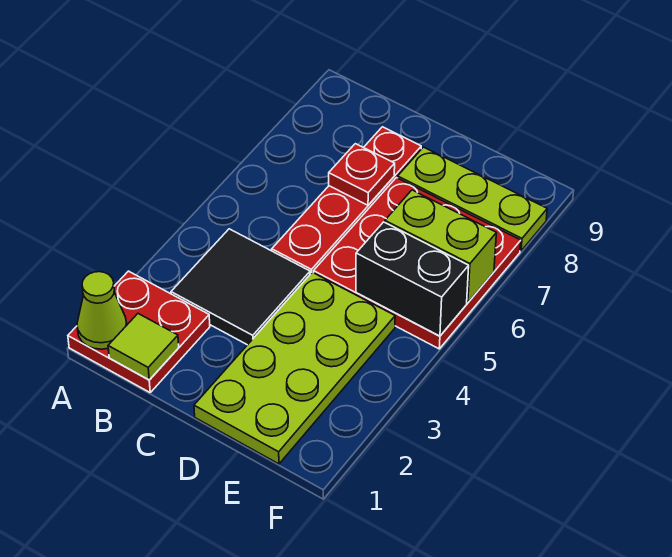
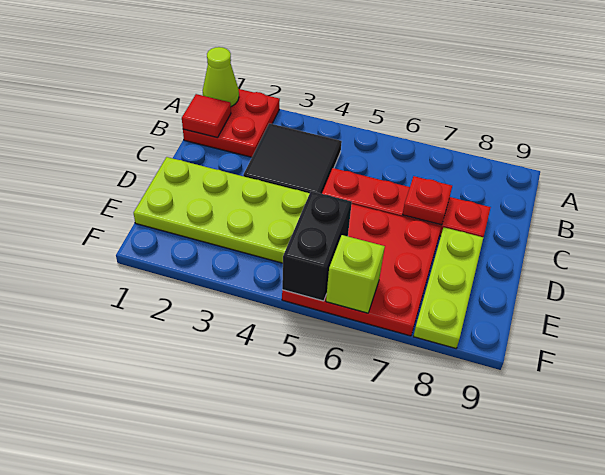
lime tile B1 level 2 -> red tile B1 level 2
lime brick E6:F6 level 2 -> lime brick F6 level 2

